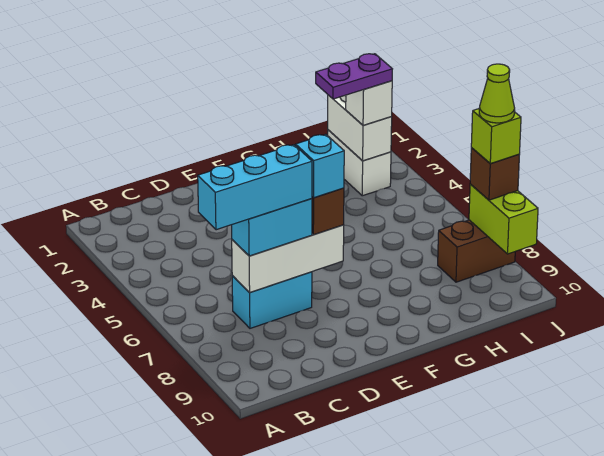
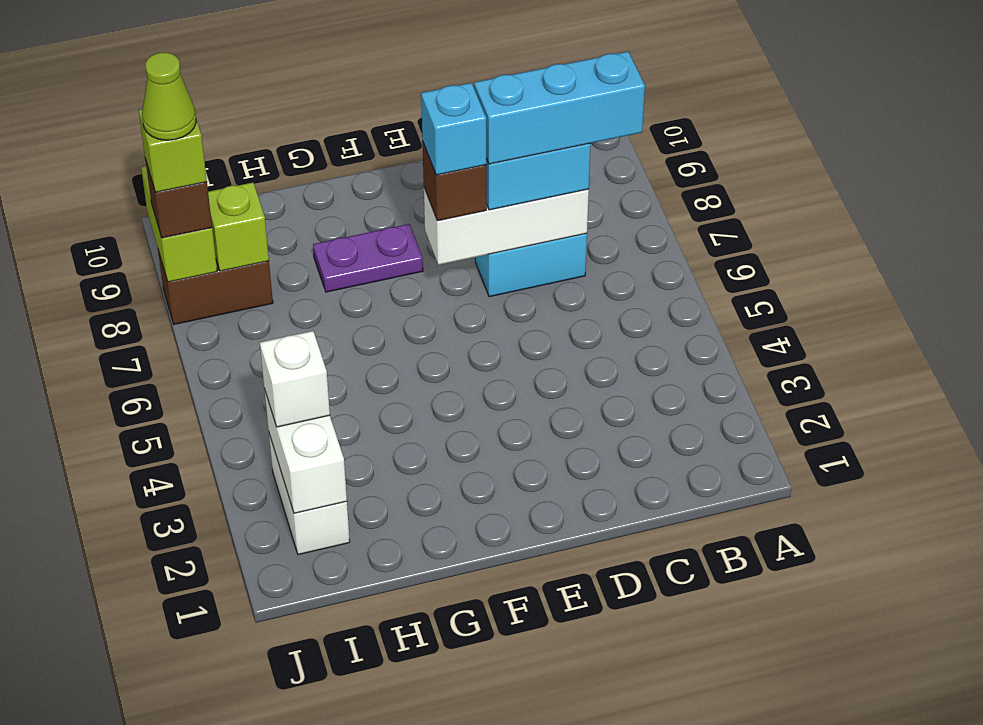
purple plate H3:I3 level 4 -> purple plate F8:G8 level 1
none -> lime brick I8 level 2

